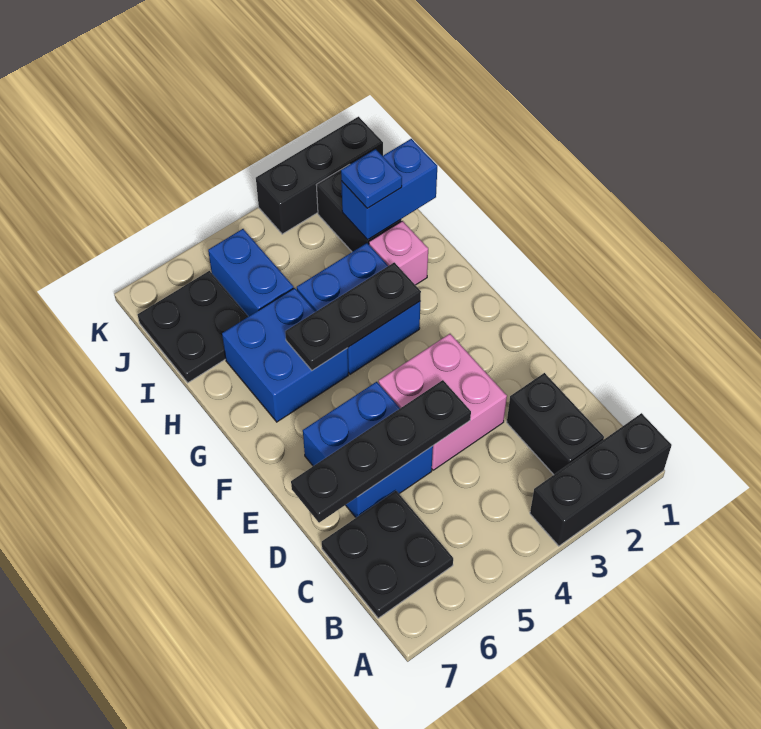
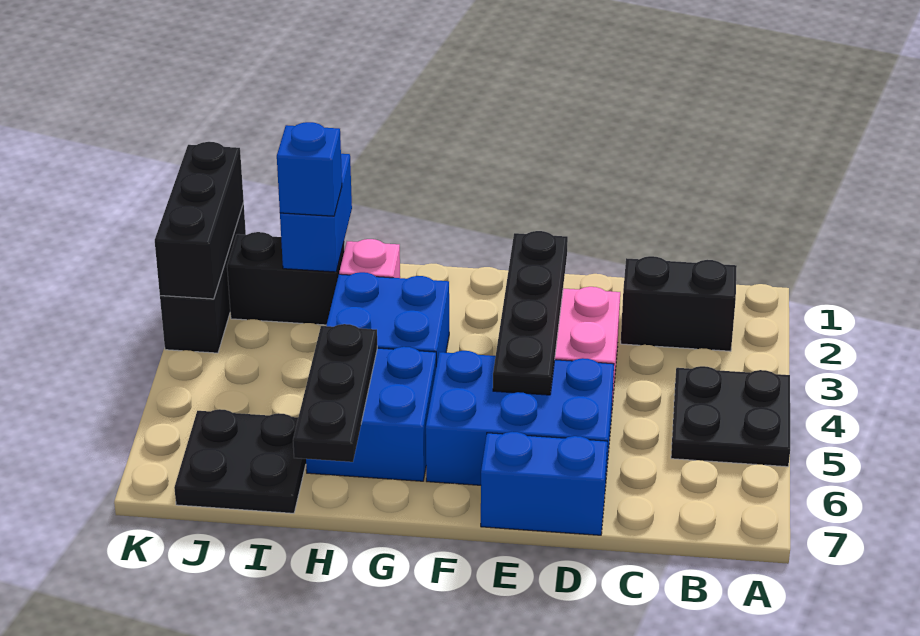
black brick A1:A3 level 1 -> black brick K1:K3 level 2
black plate B6:C7 level 1 -> black plate A4:B5 level 1
black plate D4:D7 level 2 -> black plate E2:E5 level 2
blue brick D5:E6 level 1 -> blue brick D5:F6 level 1
black plate G3:G5 level 2 -> black plate H5:H7 level 2
blue plate I2 level 3 -> blue brick I2 level 3
blue brick I5:J5 level 1 -> blue brick D7:E7 level 1

